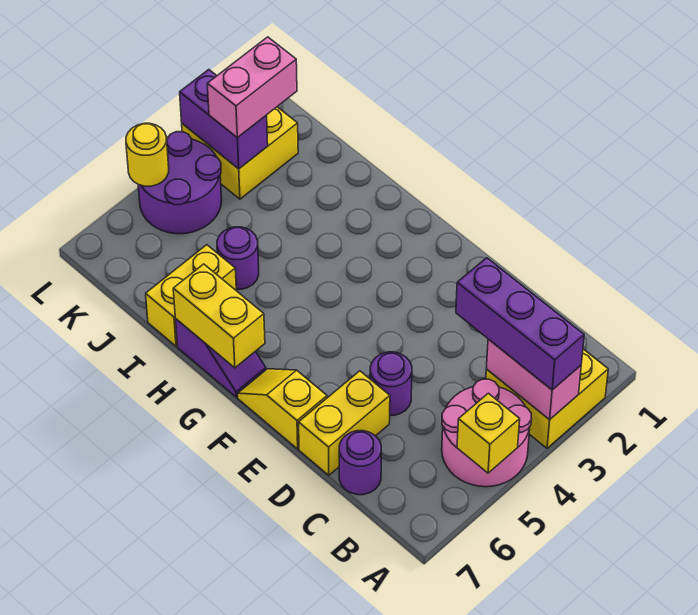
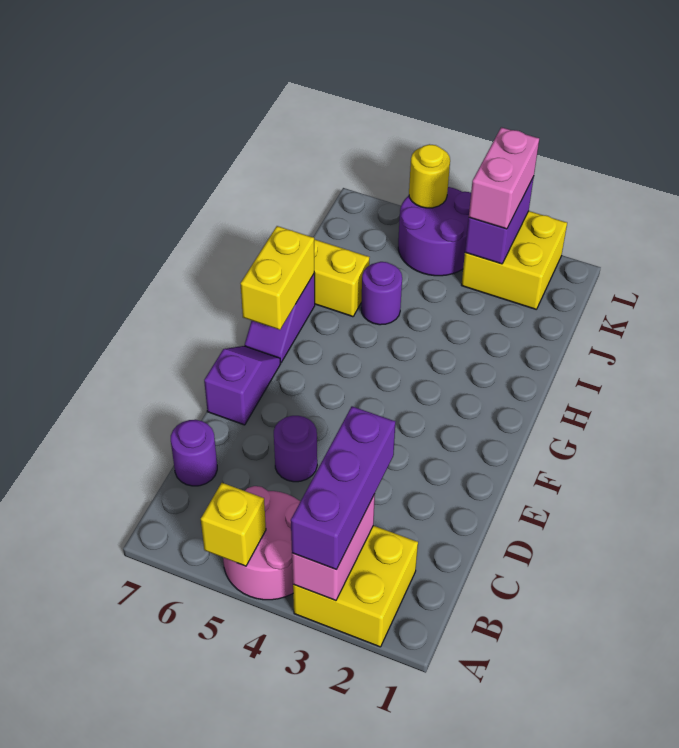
yellow brick D6:D7 level 1 -> none
yellow slope E7:F7 level 1 top E -> purple slope E7:F7 level 1 top E
pink brick K2:K3 level 3 -> pink brick K3:L3 level 3

